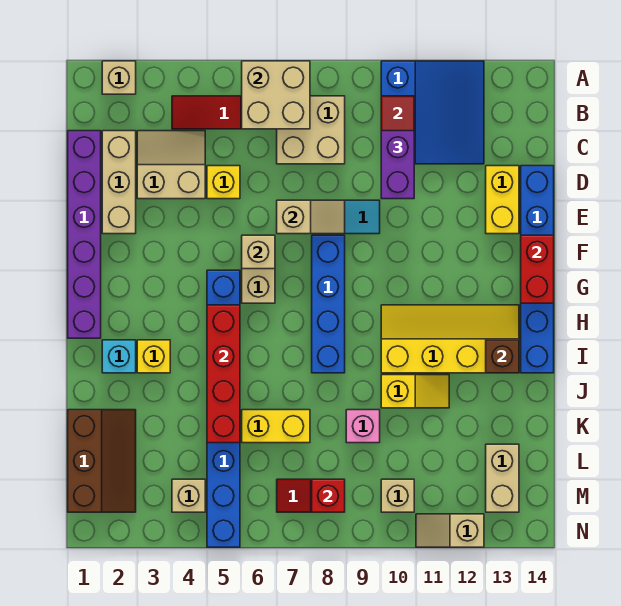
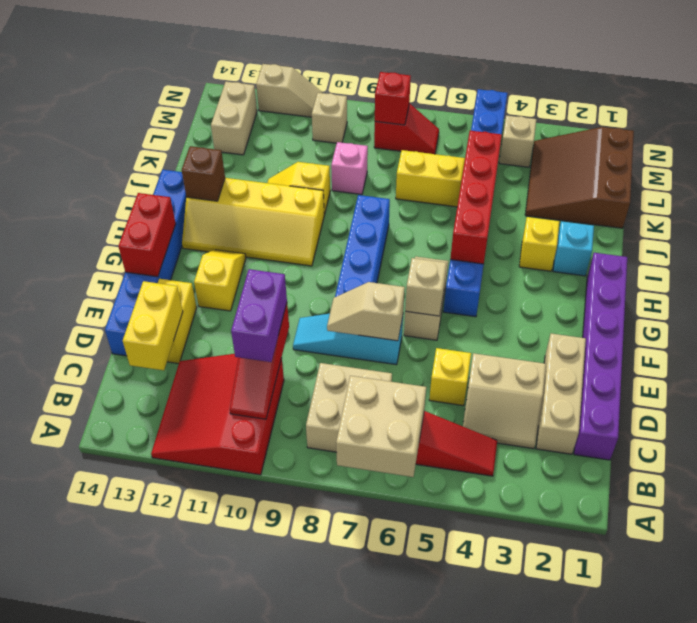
tan brick A2 level 1 -> none
blue slope A10:C12 level 1 top 10 -> red slope A10:C12 level 1 top 10
none -> yellow brick C13:D13 level 2
none -> yellow slope F12:G12 level 1 top F
brown slope K1:M2 level 1 top 1 -> brown slope K1:M3 level 1 top 1

